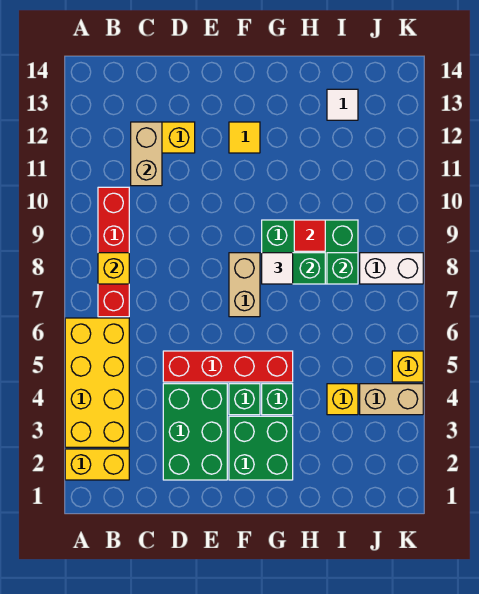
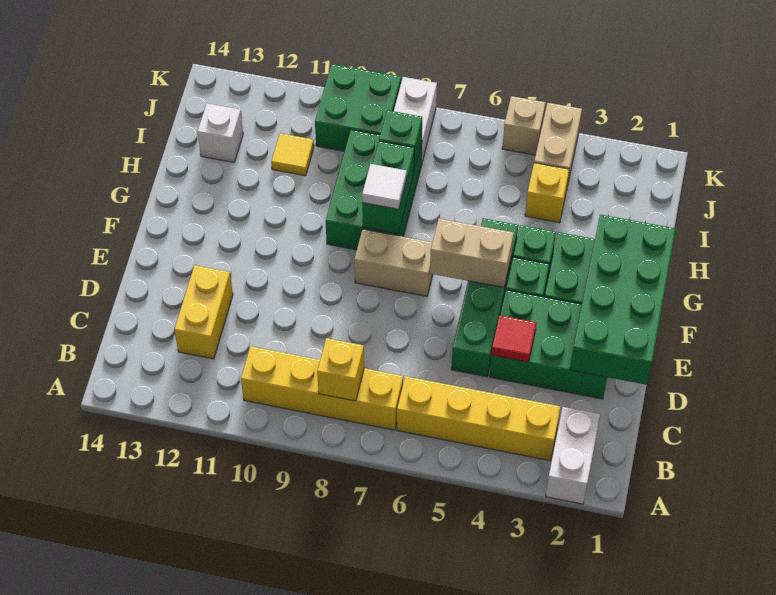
yellow brick A2:B2 level 1 -> white brick A2:B2 level 1
yellow brick A3:B6 level 1 -> yellow brick B3:B6 level 1
red brick B7:B10 level 1 -> yellow brick B7:B10 level 1
tan brick C11:C12 level 2 -> tan brick F5:F6 level 2
none -> green brick D1:G2 level 2
red brick D5:G5 level 1 -> green brick D5:G5 level 1
yellow tile F12 level 1 -> yellow tile I11 level 1
red tile H9 level 2 -> red tile D4 level 2
white tile I13 level 1 -> white brick I13 level 1
none -> green brick J9:K10 level 1
yellow brick K5 level 1 -> tan brick K5 level 1

